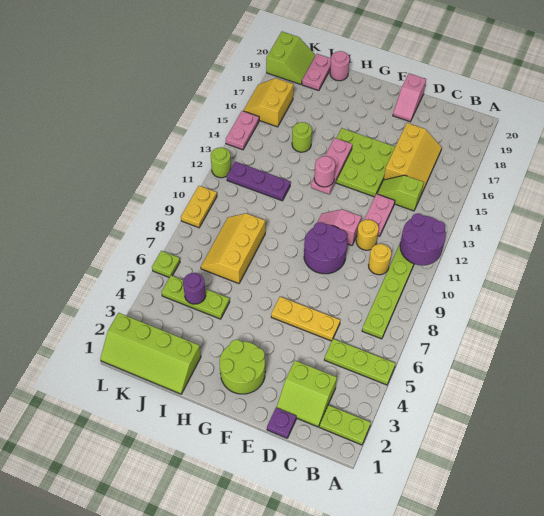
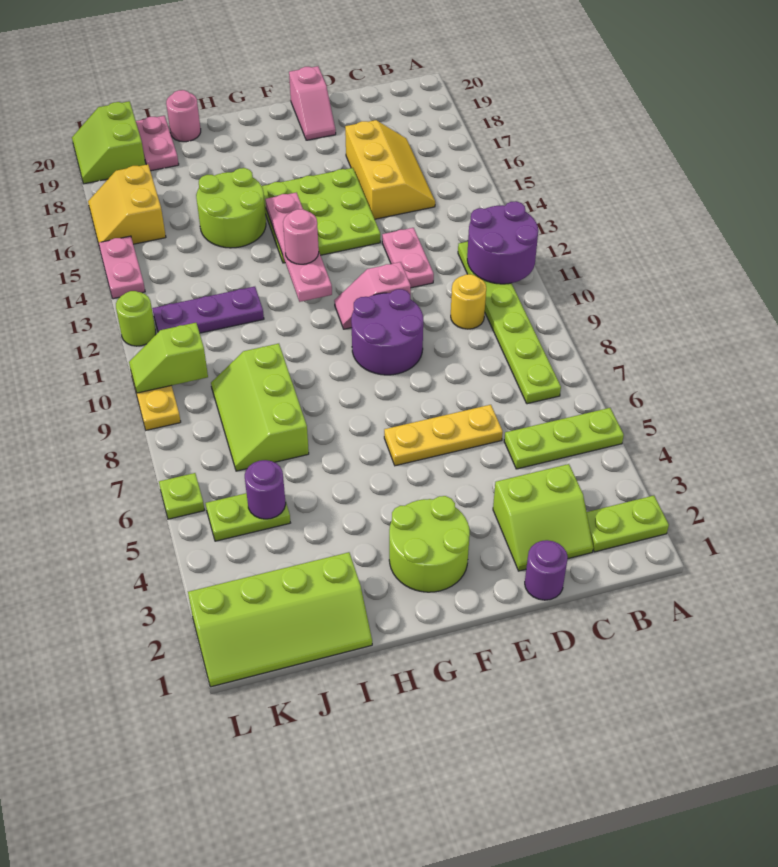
lime slope C14:D14 level 1 top C -> lime slope K10:L10 level 2 top K
purple plate D1 level 1 -> purple round brick D1 level 1
yellow round brick D11 level 1 -> none
pink plate G13:G15 level 2 -> pink plate G12:G15 level 2
lime plate I5:K5 level 1 -> lime plate J5:K5 level 1
yellow slope I7:J9 level 1 top I -> lime slope I7:J9 level 1 top I
lime round brick I15 level 1 -> lime round brick H15:I16 level 1
lime slope K19:L20 level 1 top L -> lime slope K19:L20 level 1 top K

